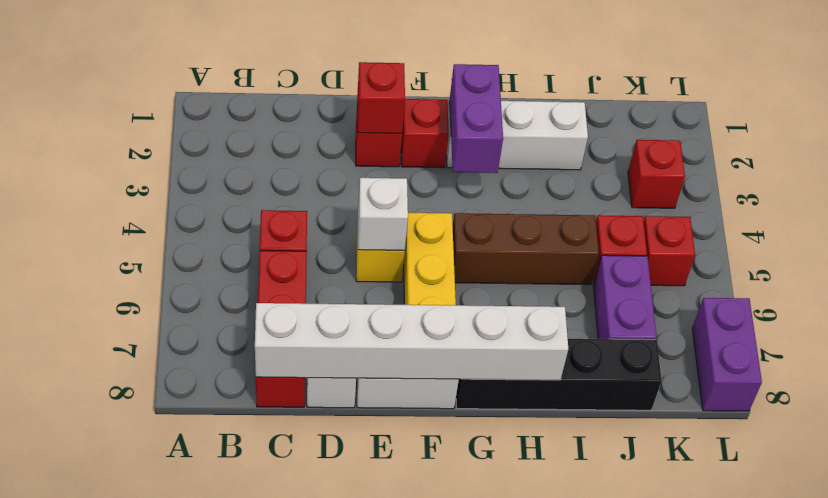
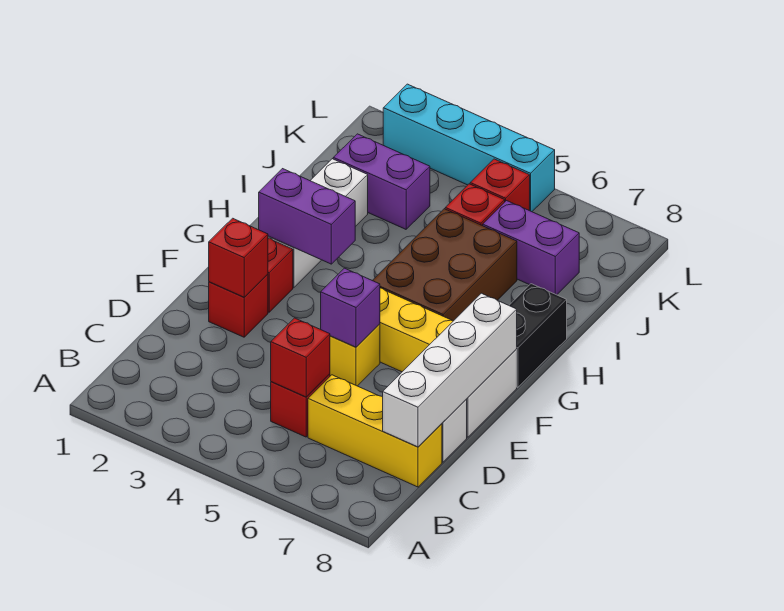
red brick C6:C8 level 1 -> yellow brick C6:C8 level 1
white brick C8:H8 level 2 -> white brick C8:F8 level 2
white brick E5 level 2 -> purple brick E5 level 2
brown brick G5:I5 level 1 -> brown brick G5:I6 level 1
black brick G8:J8 level 1 -> black brick G8:H8 level 1
red brick K3 level 1 -> red brick C5 level 2
none -> cyan brick L2:L5 level 1
purple brick L7:L8 level 1 -> purple brick J2:J3 level 1

